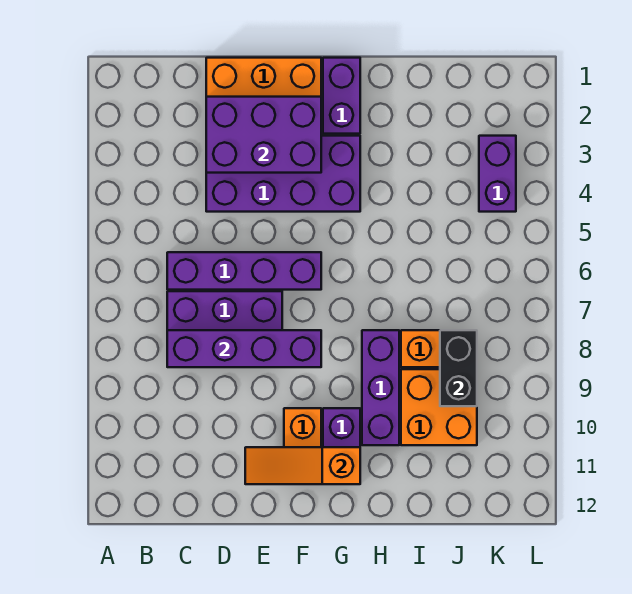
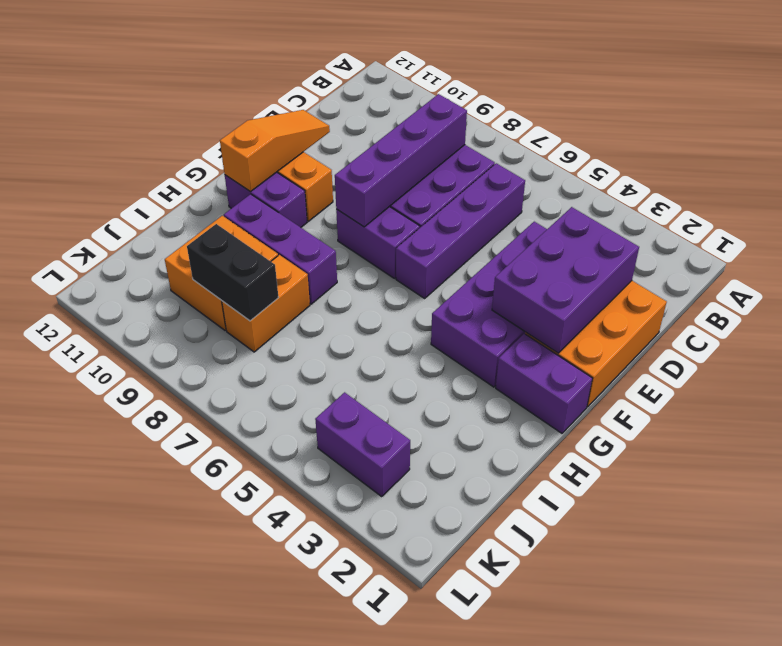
none -> purple brick F7:F8 level 1

